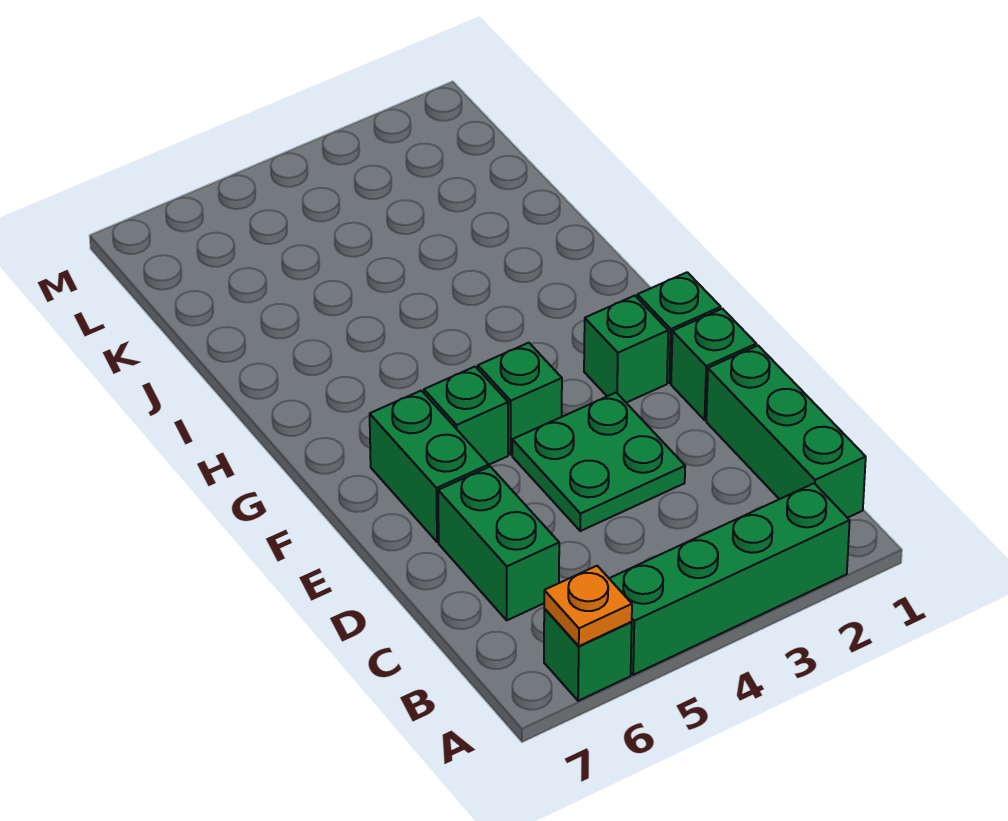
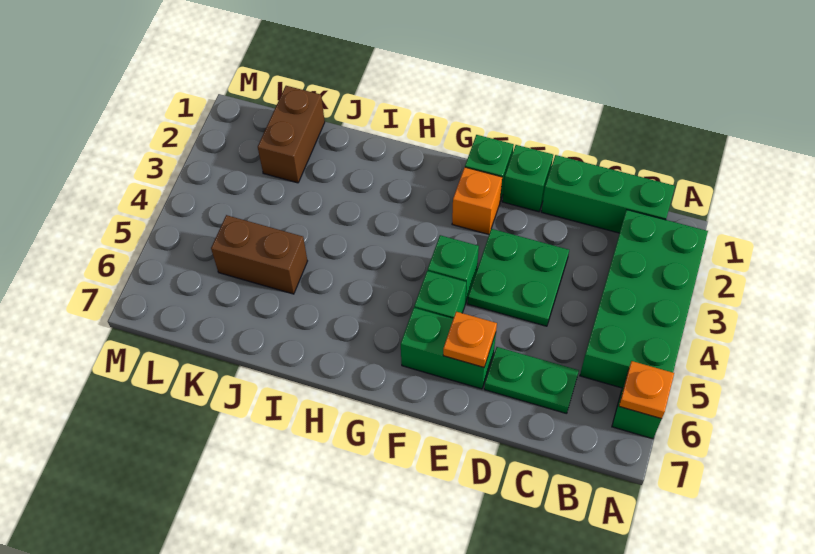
green brick A2:A5 level 1 -> green brick A2:B5 level 1
green brick C6:D6 level 1 -> green plate C6:D6 level 1
none -> orange plate E6 level 2
green brick F2 level 1 -> orange brick F2 level 1
none -> brown brick J5:K5 level 1
none -> brown brick K1:K2 level 1

